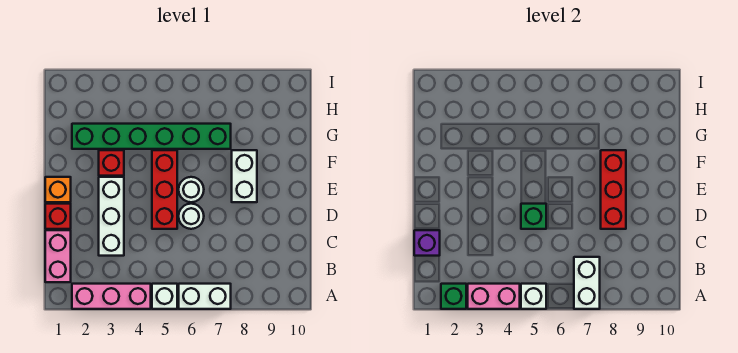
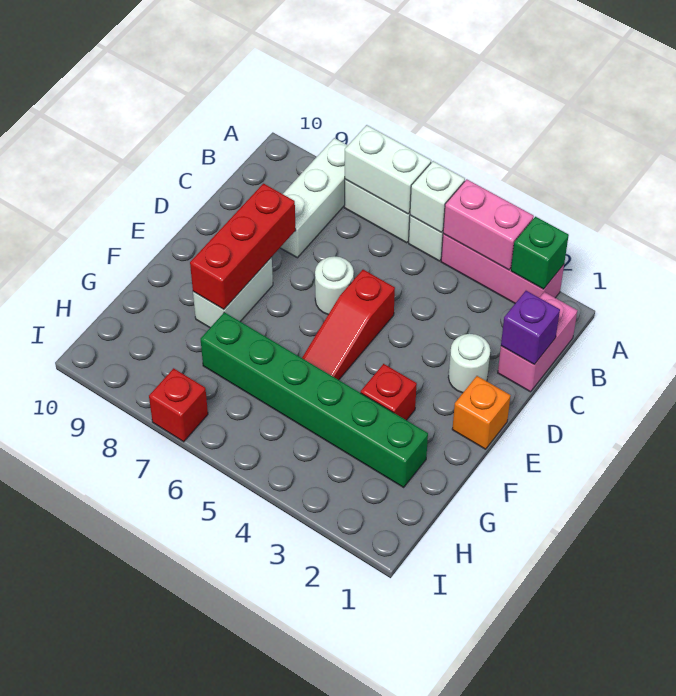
white brick A7:B7 level 2 -> white brick A6:A7 level 2
white brick C3:E3 level 1 -> white brick A8:C8 level 1
red brick D1 level 1 -> red brick I7 level 1
red brick D5:F5 level 1 -> red slope D5:F5 level 1 top D
green brick D5 level 2 -> none
white round brick E6 level 1 -> white round brick D2 level 1

